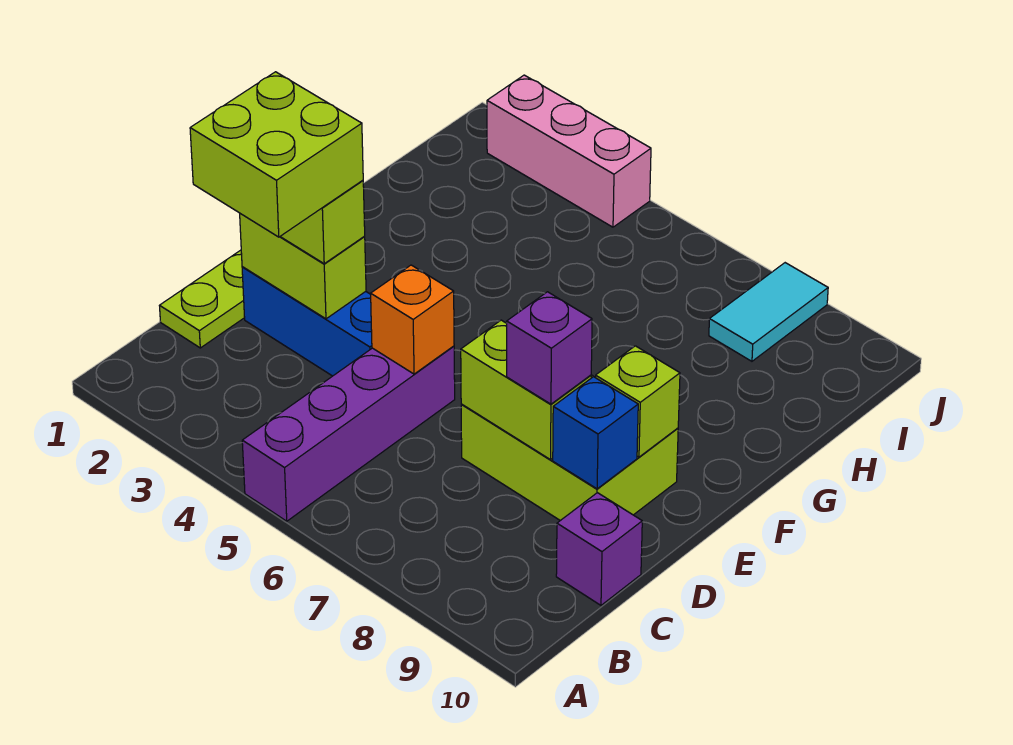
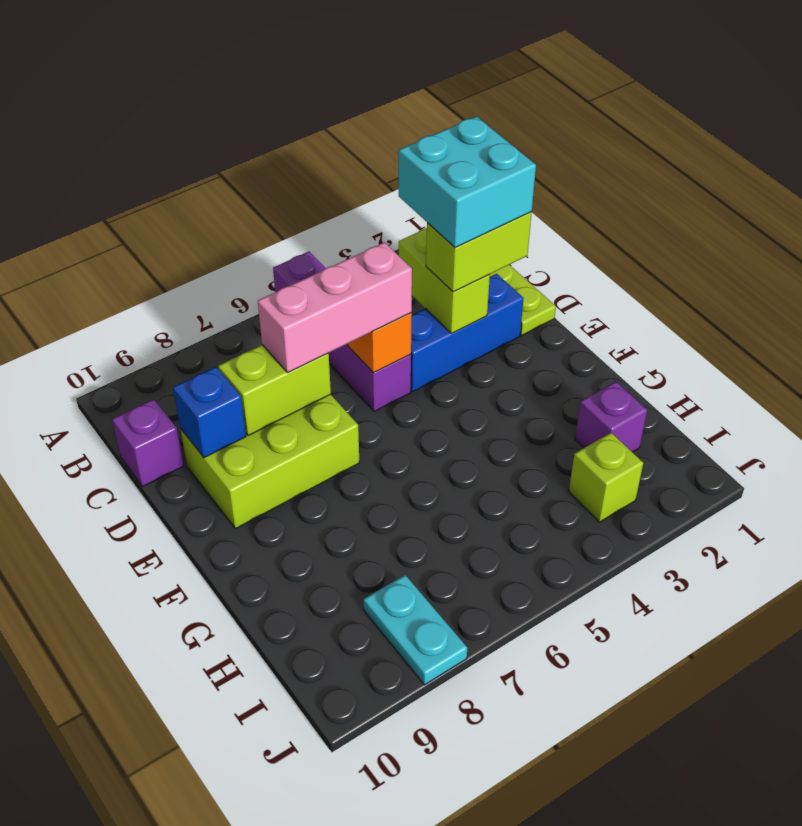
lime brick C2:D3 level 4 -> cyan brick C2:D3 level 4
lime brick D2:D3 level 2 -> lime brick C3:D3 level 2
purple brick D8 level 3 -> purple brick H2 level 1
lime brick E9 level 2 -> lime brick I3 level 1
cyan tile I8:J8 level 1 -> cyan plate I8:J8 level 1
pink brick J2:J4 level 1 -> pink brick D5:D7 level 3

